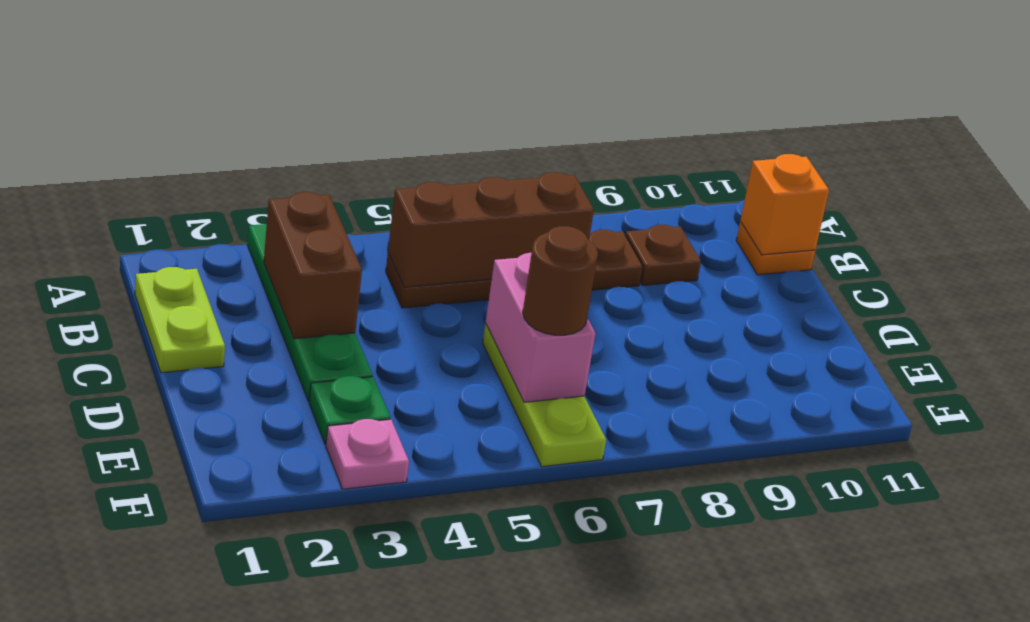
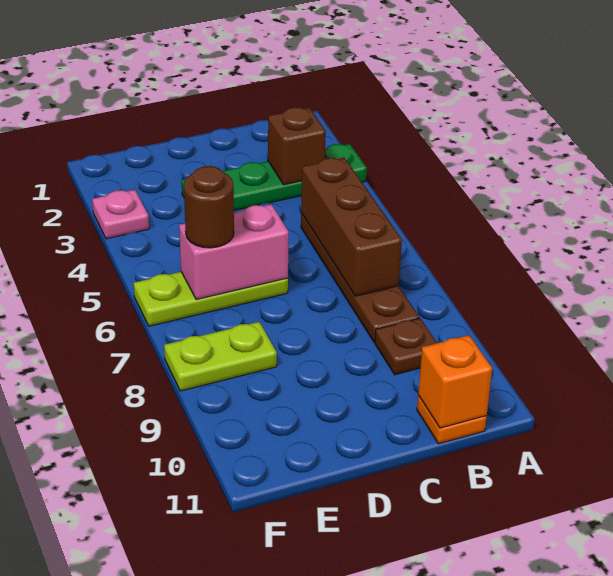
lime plate B1:C1 level 1 -> lime plate E8:F8 level 1
brown brick B3:C3 level 2 -> brown brick B3 level 2
green plate E3 level 1 -> none

